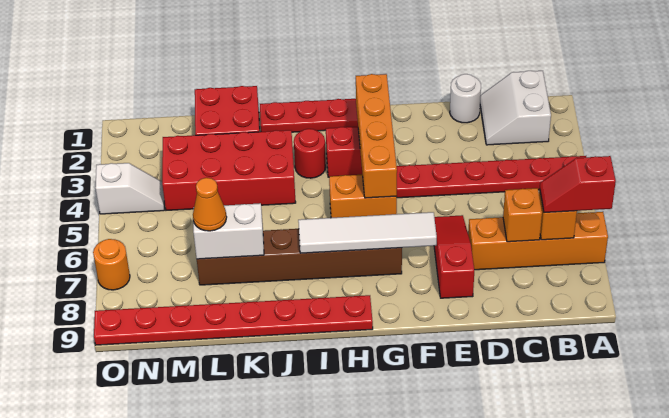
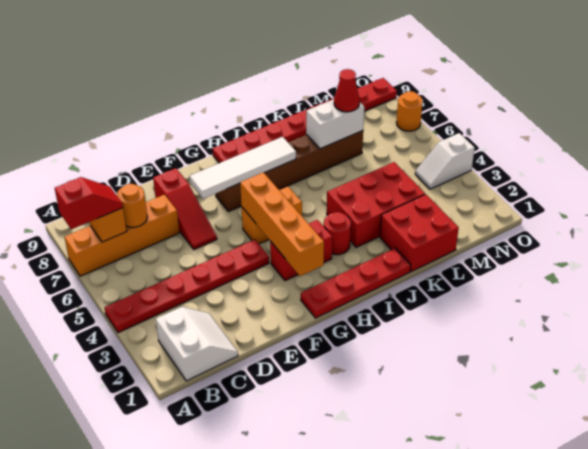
orange brick C7 level 2 -> orange round brick C7 level 2
white round brick D1 level 1 -> none
red brick J3:M4 level 1 -> red brick J3:L4 level 1
orange cone L7 level 3 -> red cone L7 level 3

